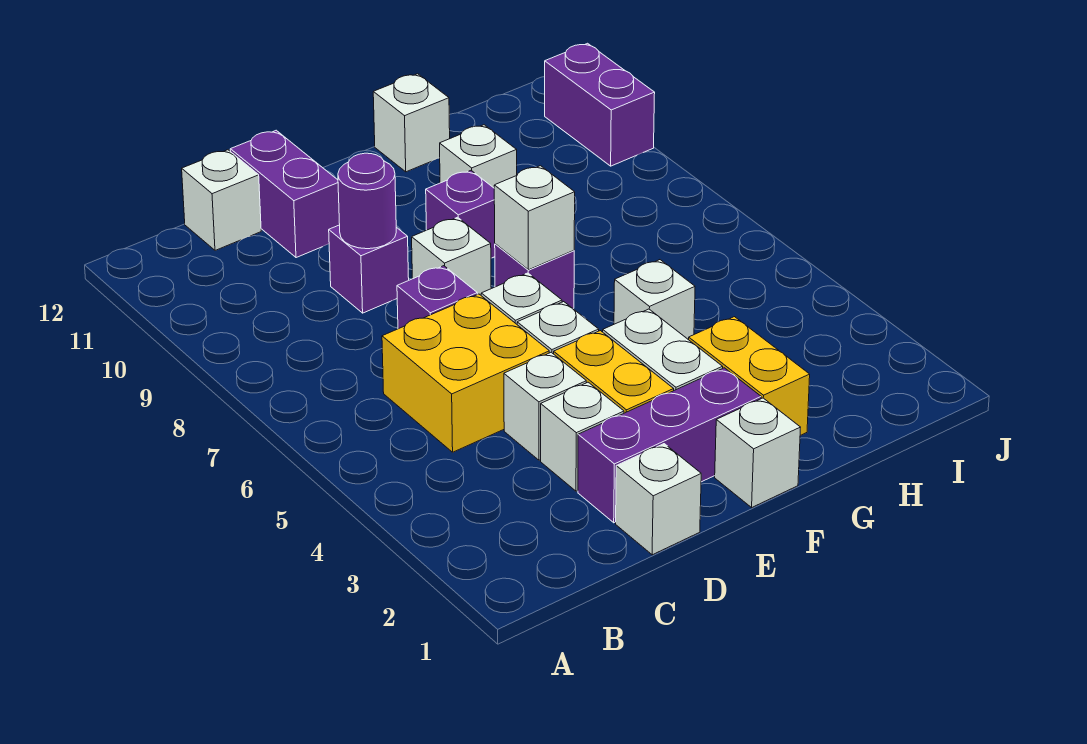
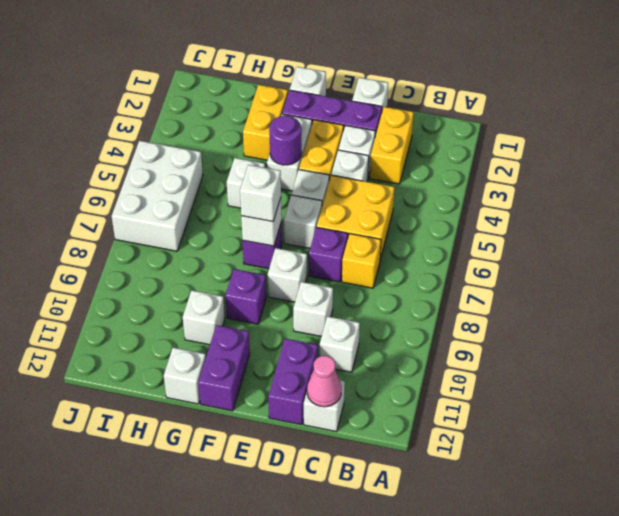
none -> yellow brick C2:C3 level 1
none -> yellow brick C7 level 1
none -> white brick C10 level 1
none -> pink cone C12 level 2
purple brick D9 level 1 -> white brick D9 level 1
purple round brick D9 level 2 -> purple round brick F4 level 2
none -> white brick F7 level 3
none -> white brick I5:J7 level 1
purple brick J10:J11 level 1 -> purple brick F11:F12 level 1

